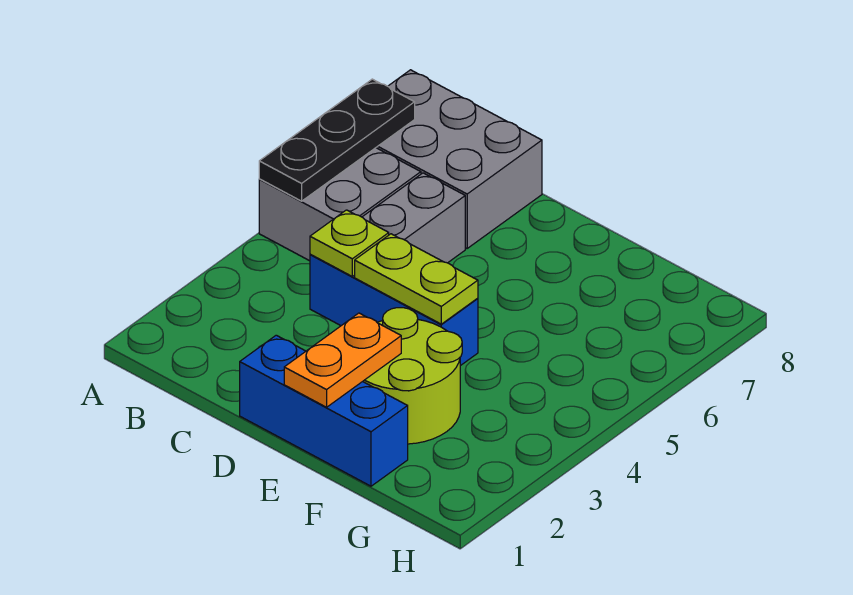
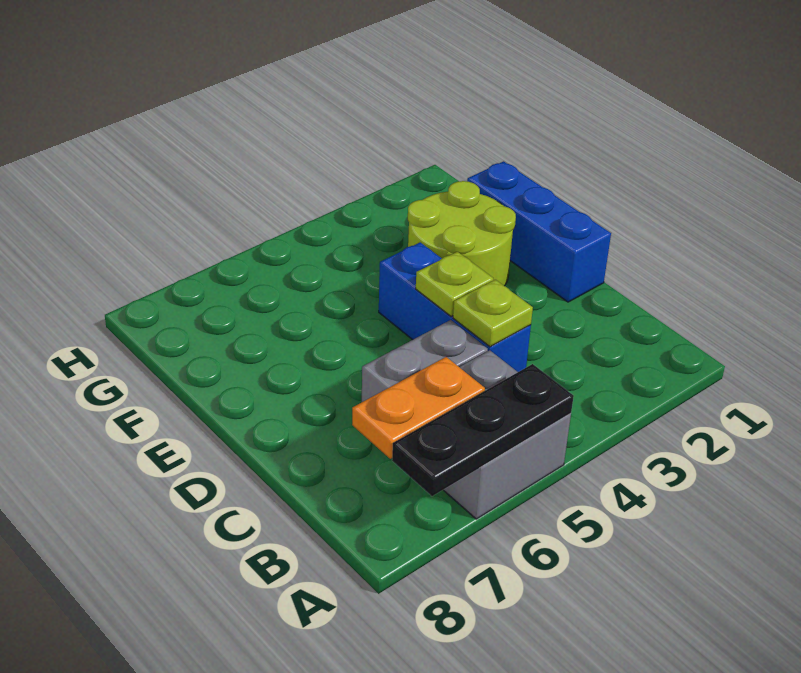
grey brick A7:C8 level 1 -> none
lime plate D4:E4 level 2 -> lime plate D4 level 2
orange plate E1:E2 level 2 -> orange plate B6:B7 level 2

